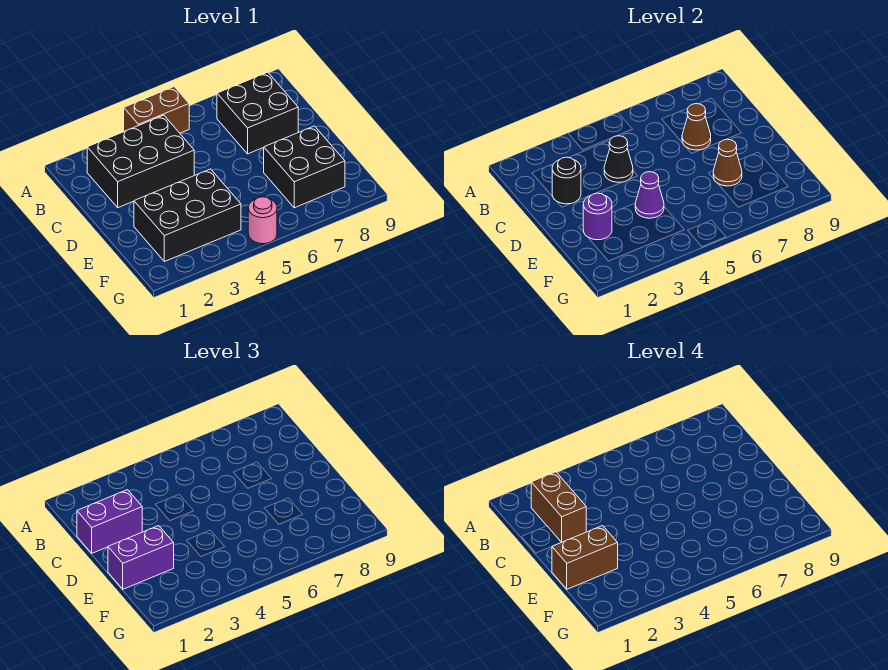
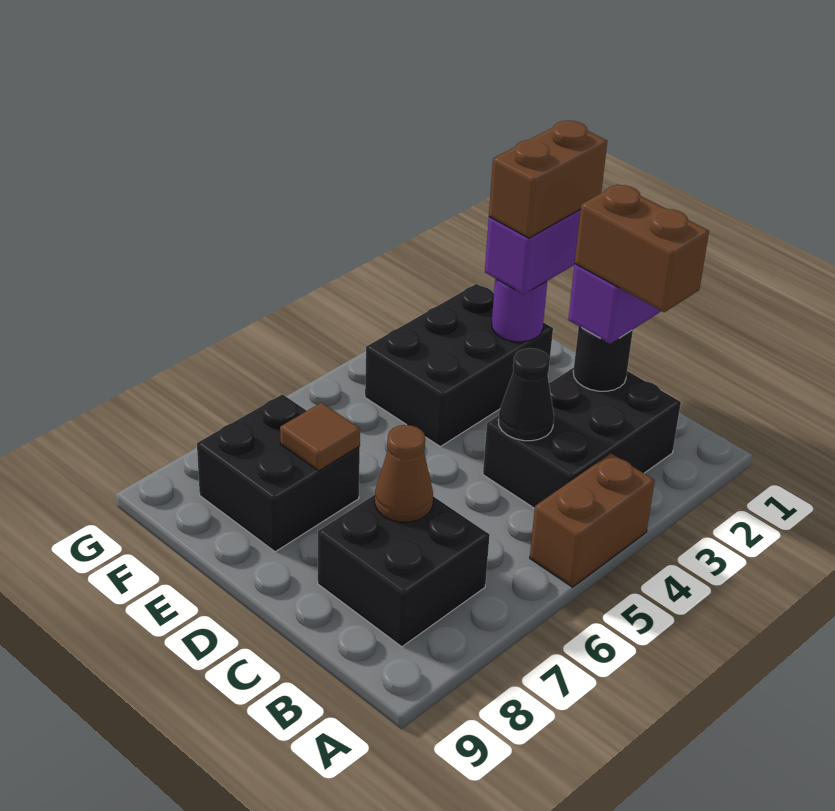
purple cone E4 level 2 -> none
brown cone E7 level 2 -> brown tile E7 level 2
pink round brick G5 level 1 -> none

